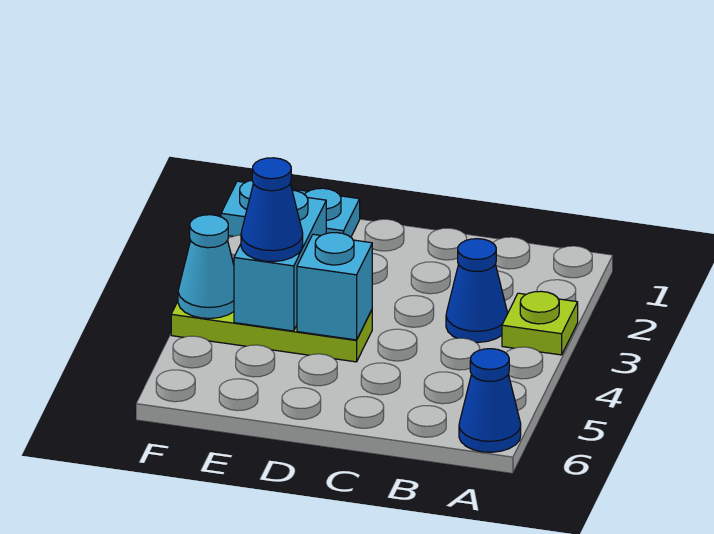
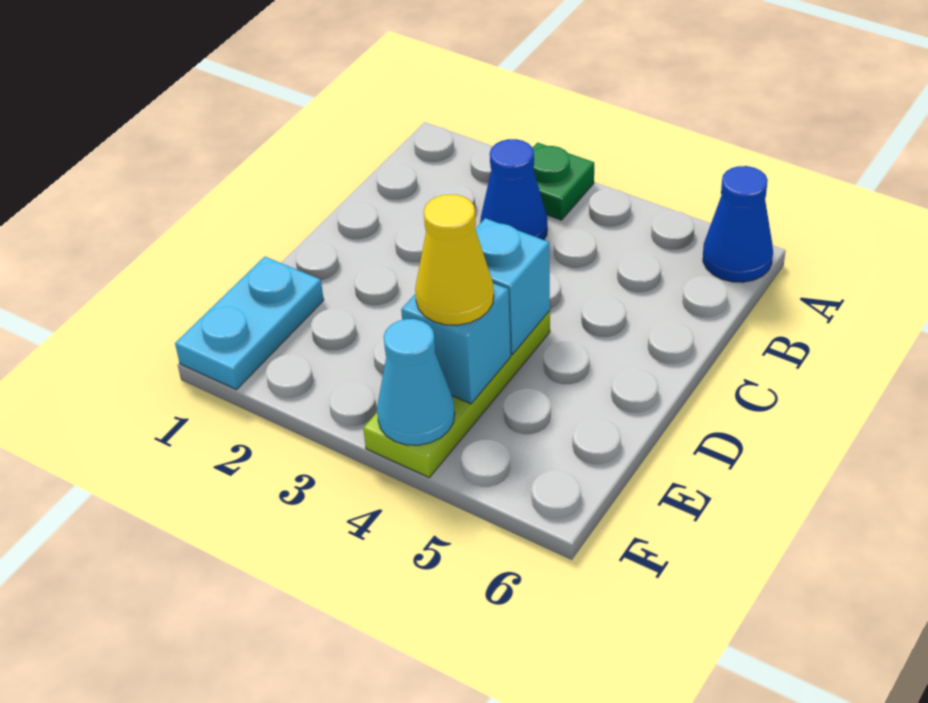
lime plate A3 level 1 -> green plate A3 level 1
cyan brick E3:E4 level 2 -> cyan brick E4 level 2
blue cone E4 level 3 -> yellow cone E4 level 3

